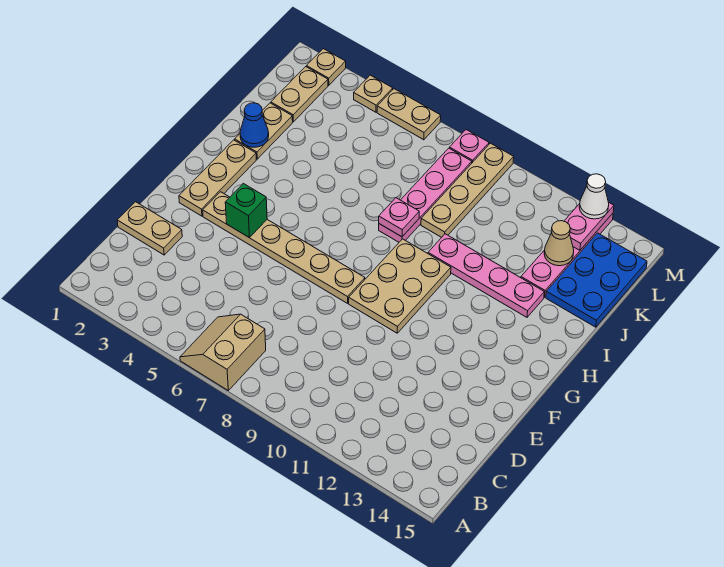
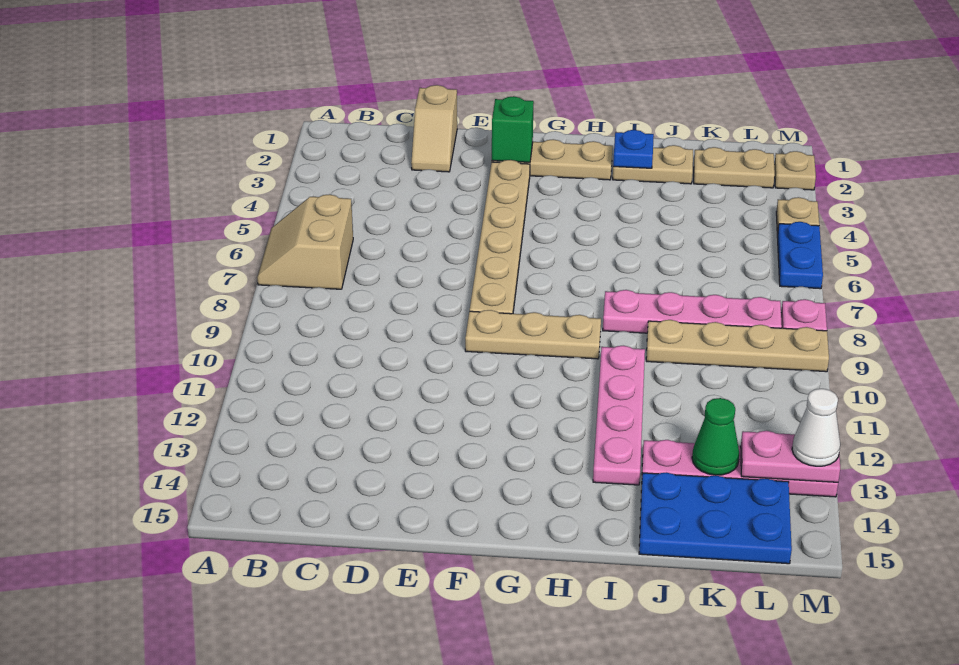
tan slope A6:B7 level 1 top 7 -> tan slope A6:B7 level 1 top B
tan plate D1:D2 level 1 -> tan slope D1:D2 level 1 top 1
green brick F4 level 2 -> green brick F2 level 2
tan plate F9:H10 level 1 -> tan plate F9:H9 level 1
blue cone I2 level 2 -> blue plate I2 level 2
pink plate I8 level 2 -> none
tan cone K13 level 2 -> green cone K13 level 2
tan plate M5:M6 level 1 -> blue plate M5:M6 level 1

